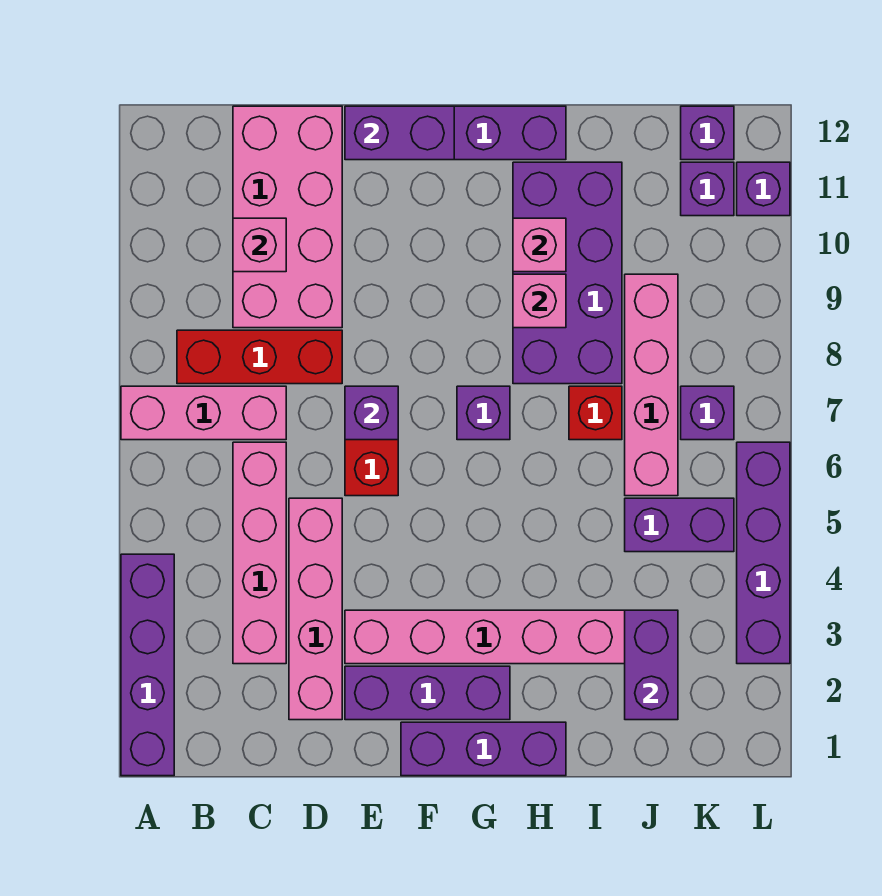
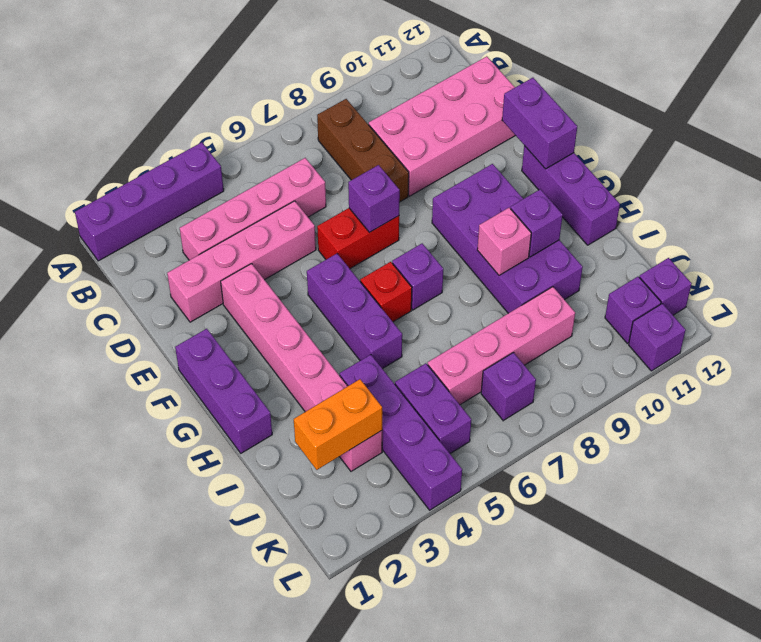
pink brick A7:C7 level 1 -> none
red brick B8:D8 level 1 -> brown brick B8:D8 level 1
pink brick C10 level 2 -> none
purple brick E2:G2 level 1 -> purple brick F5:H5 level 1
purple brick H8:I11 level 1 -> purple brick F9:I10 level 1
pink brick H10 level 2 -> purple brick H10 level 2
red brick I7 level 1 -> red brick G6 level 1
purple brick J2:J3 level 2 -> orange brick J2:J3 level 2
purple brick L3:L6 level 1 -> purple brick I4:L4 level 1

